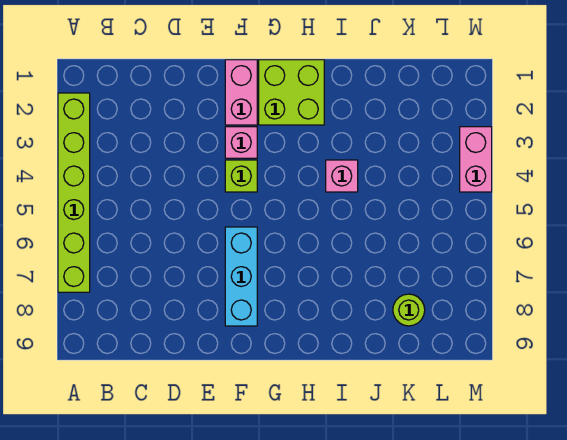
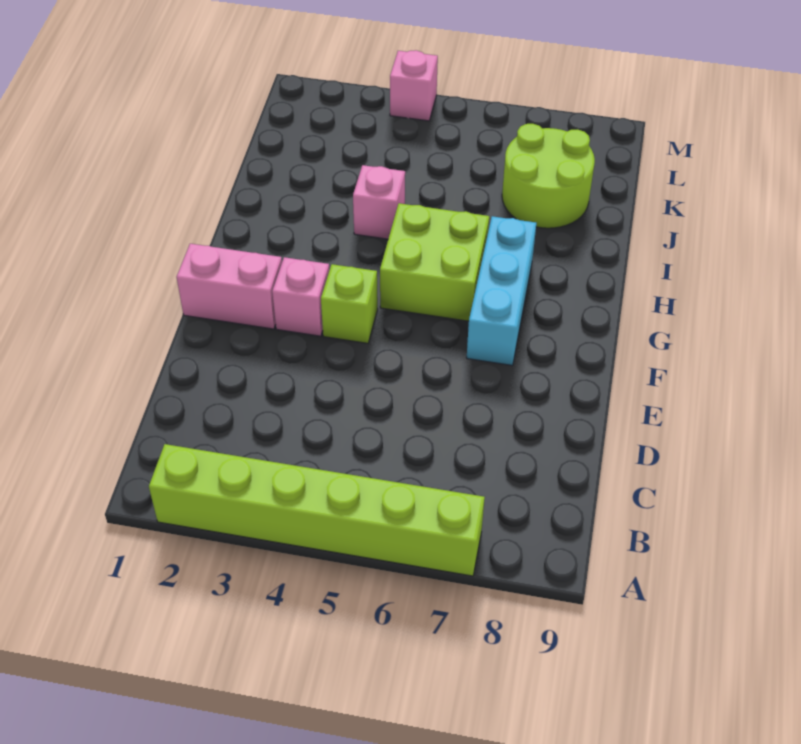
cyan brick F6:F8 level 1 -> cyan brick F7:H7 level 1
lime brick G1:H2 level 1 -> lime brick G5:H6 level 1
lime round brick K8 level 1 -> lime round brick J7:K8 level 1
pink brick M3:M4 level 1 -> pink brick M4 level 1

